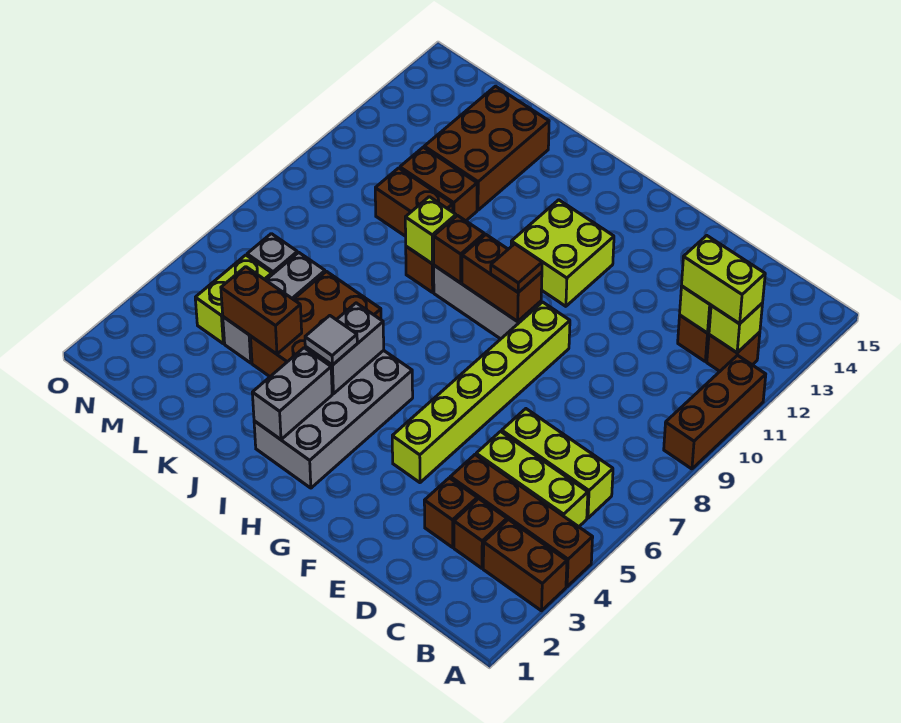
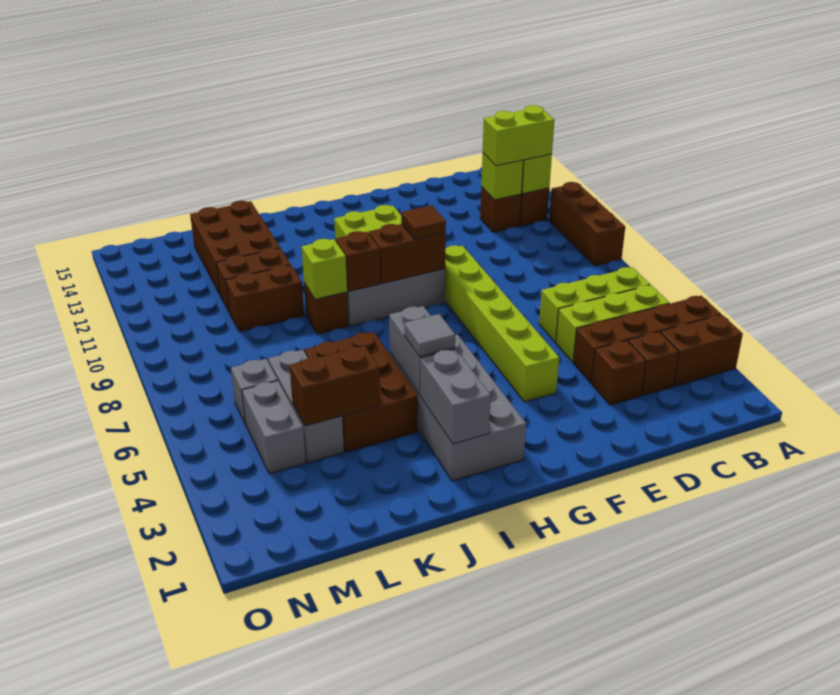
lime brick M4:M5 level 1 -> grey brick M4:M5 level 1

